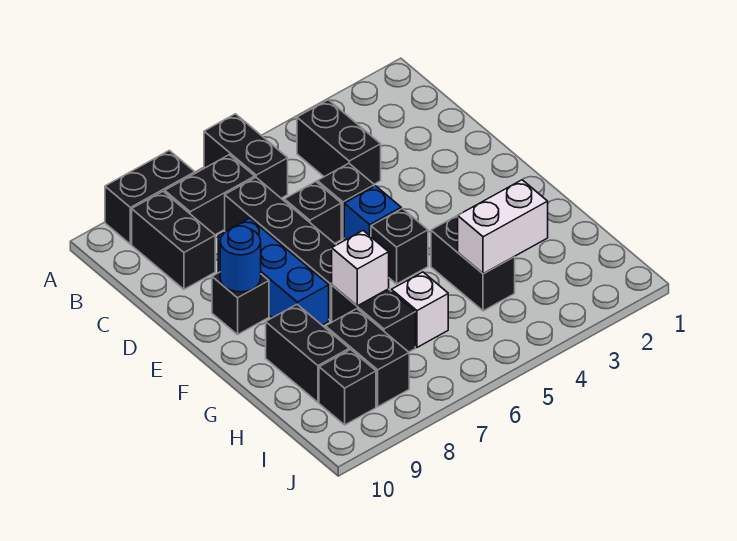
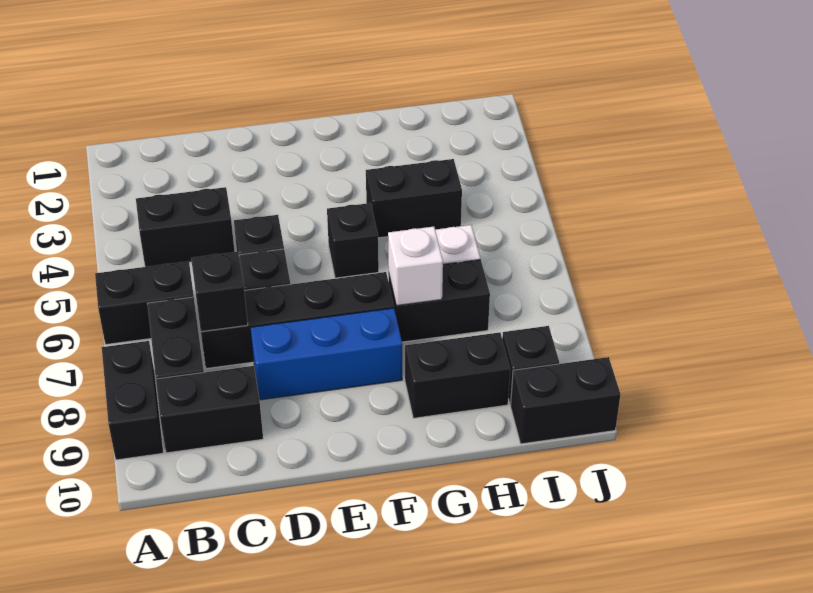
blue brick E5 level 1 -> none
black brick E9 level 1 -> black brick C7 level 2
blue round brick E9 level 2 -> none
white brick H3:H4 level 2 -> none
black brick H8:I8 level 1 -> black brick I10:J10 level 1

